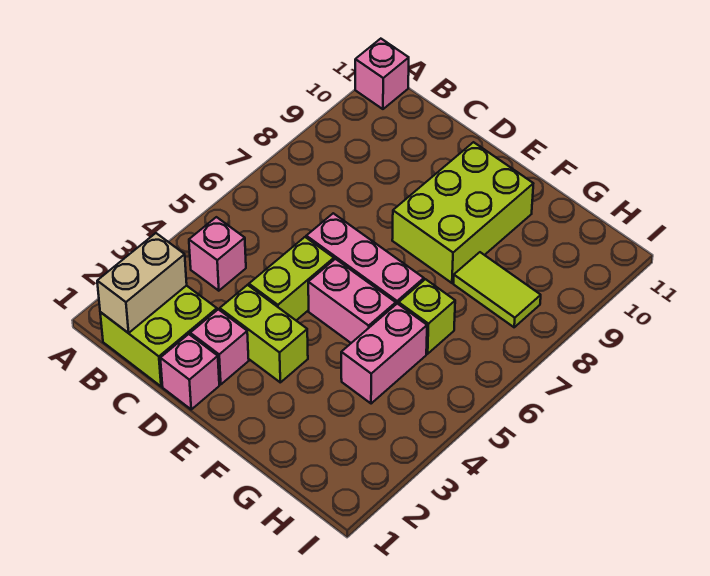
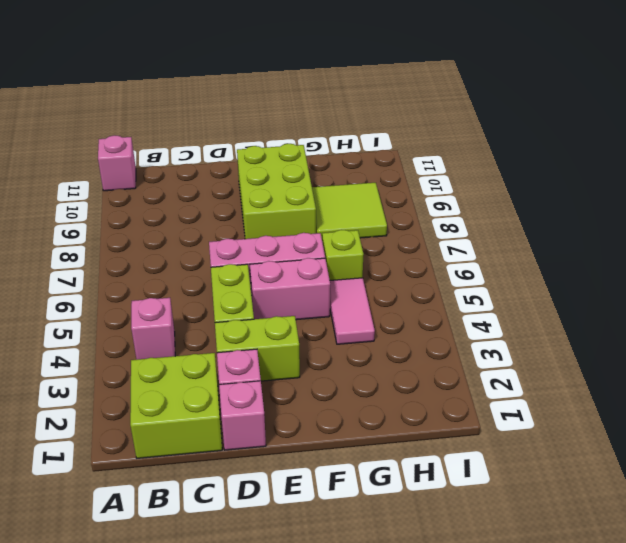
tan brick B1:B2 level 2 -> none
pink brick G4:G5 level 1 -> pink tile G4:G5 level 1
lime tile G8:H8 level 1 -> lime tile G8:H9 level 1

